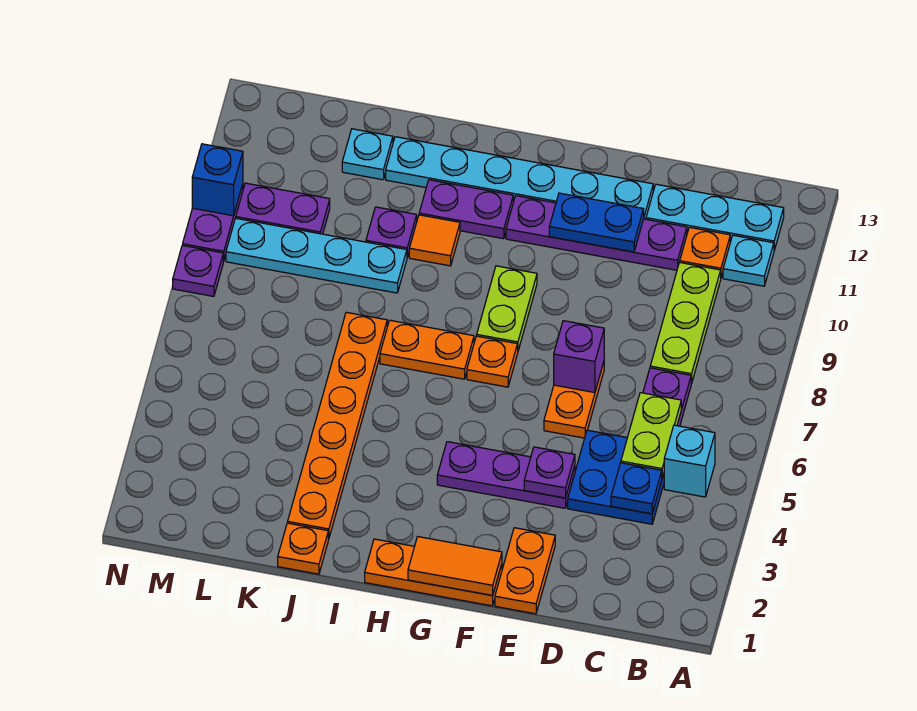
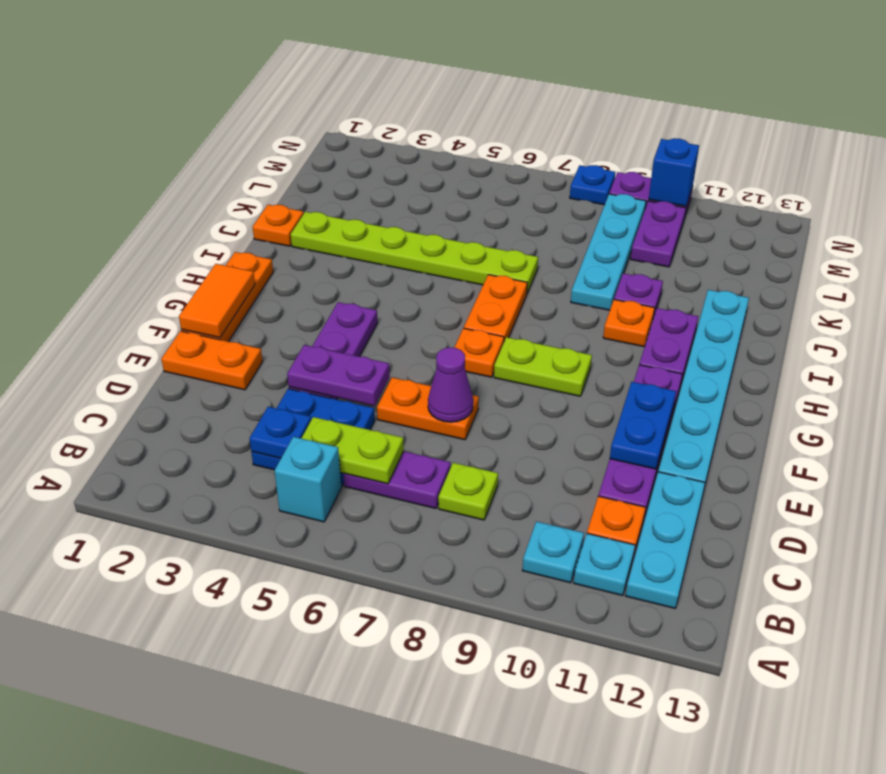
lime plate C8:C10 level 1 -> lime plate C8 level 1
purple plate E4 level 2 -> purple plate E4:E5 level 2
purple brick E7 level 2 -> purple cone E7 level 2
orange tile I10 level 1 -> orange plate I10 level 1
orange plate J2:J7 level 1 -> lime plate J2:J7 level 1
cyan plate K12 level 1 -> cyan plate B10 level 1
purple plate N8 level 1 -> blue plate N8 level 1

